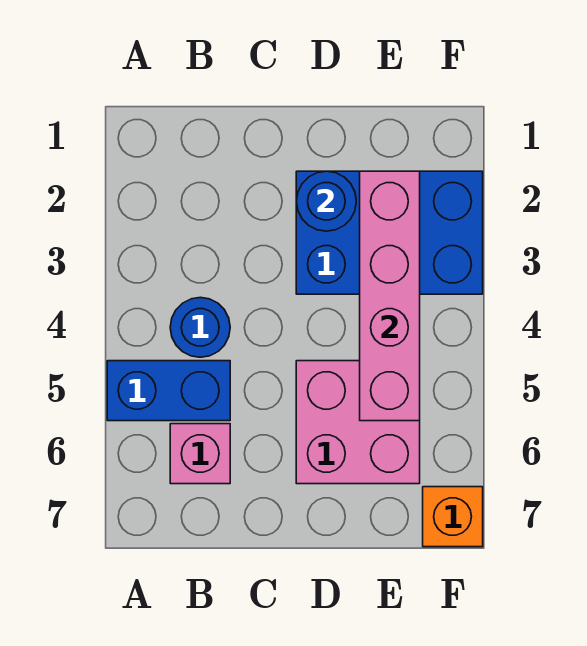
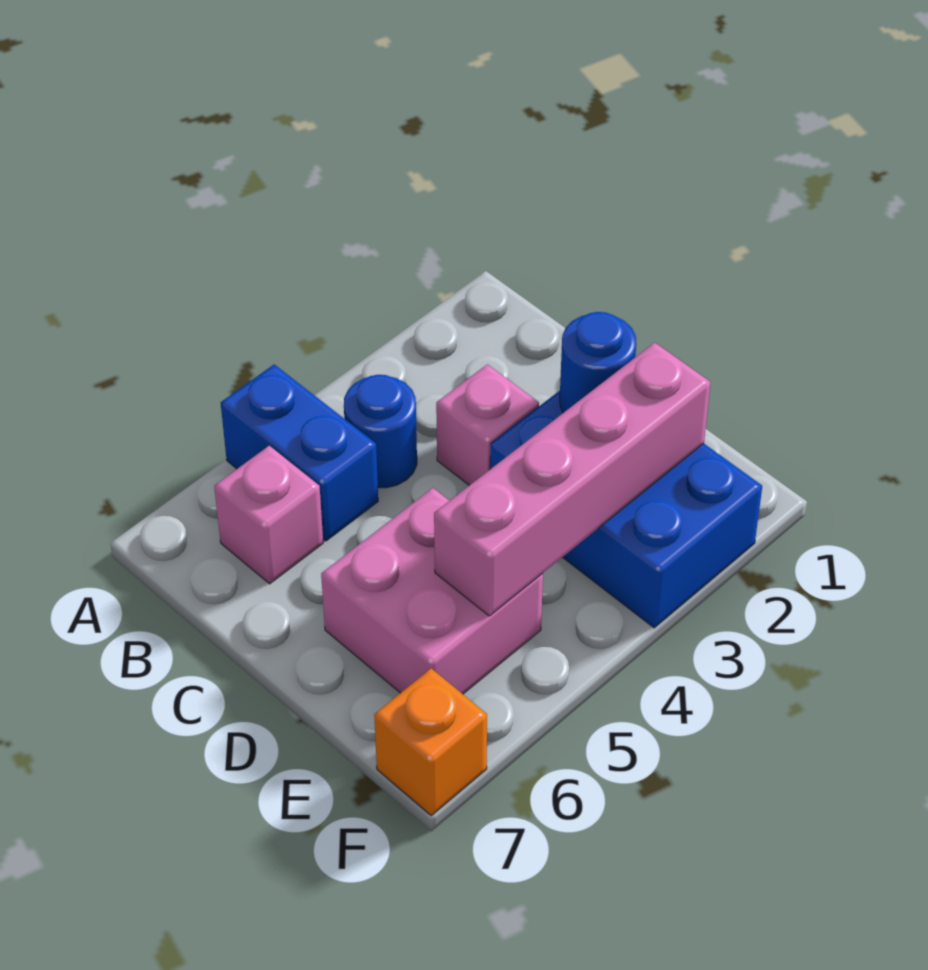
none -> pink brick C3 level 1

